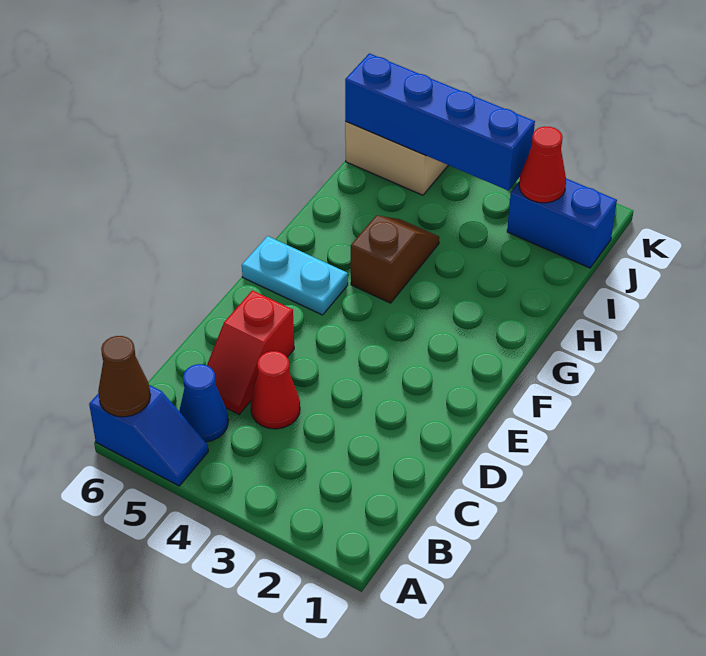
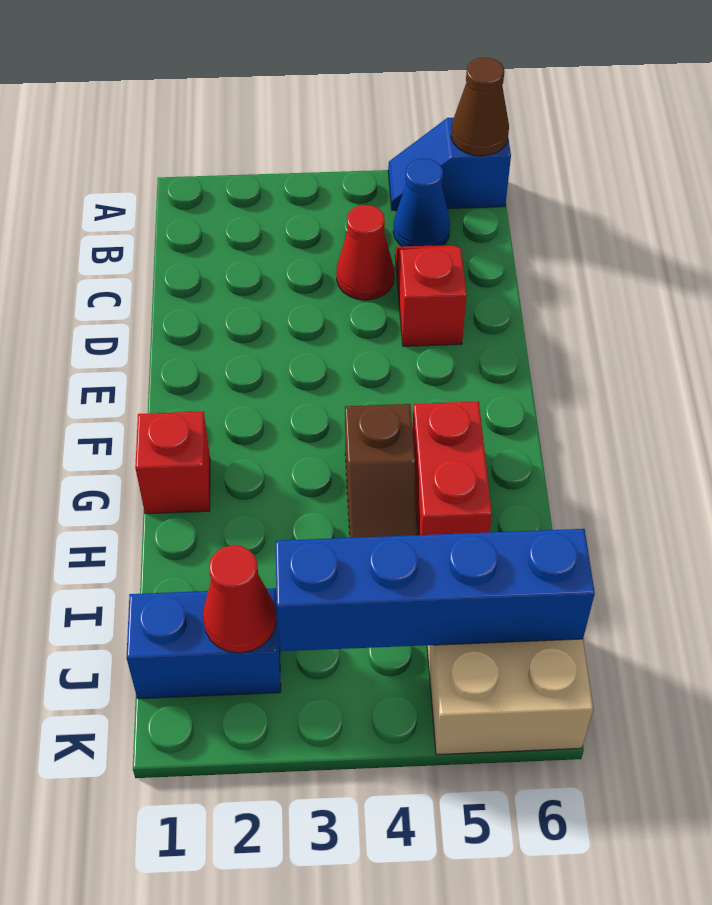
cyan plate F5:F6 level 1 -> none
none -> red brick G1 level 1
none -> red brick G5:H5 level 1

